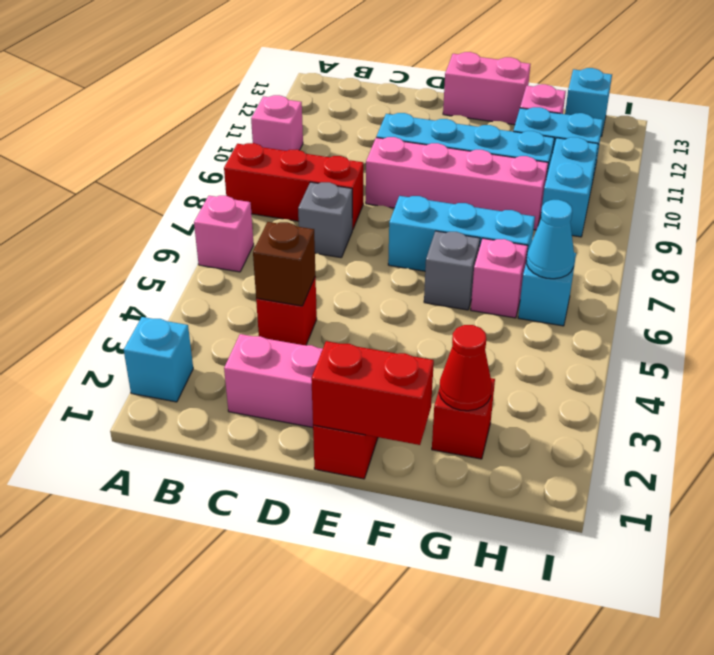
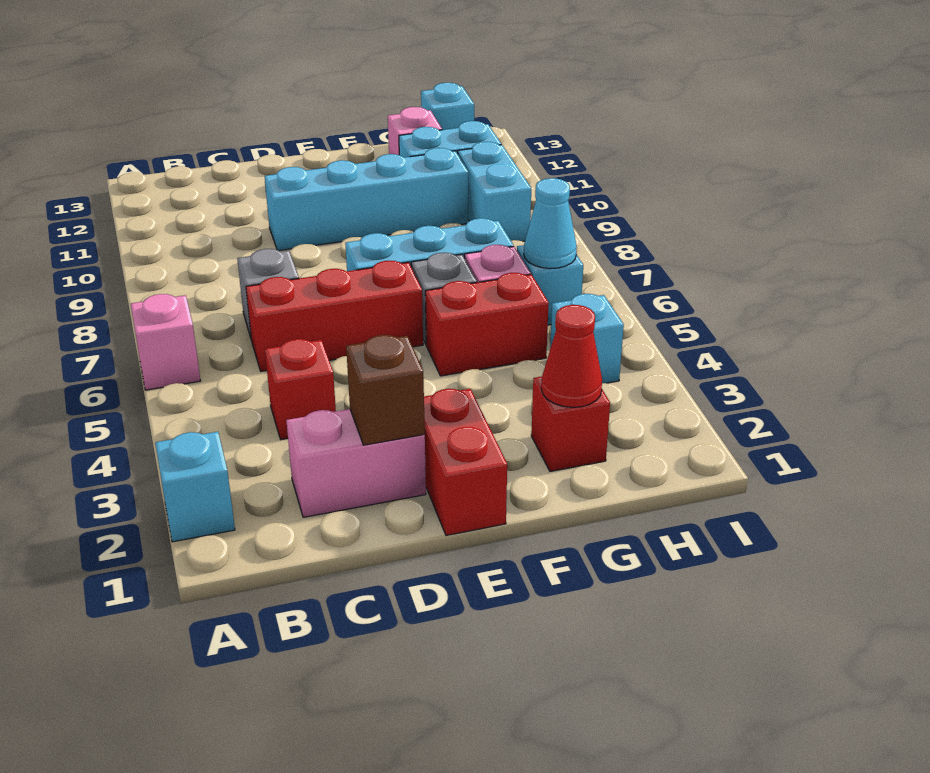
red brick A8:C8 level 1 -> red brick C6:E6 level 1
pink brick A10 level 1 -> none
brown brick C4 level 2 -> brown brick D2 level 2
pink brick D9:G9 level 1 -> none
red brick E1:F1 level 2 -> red brick F5:G5 level 1
pink brick E13:F13 level 1 -> none
none -> cyan brick H4 level 1

